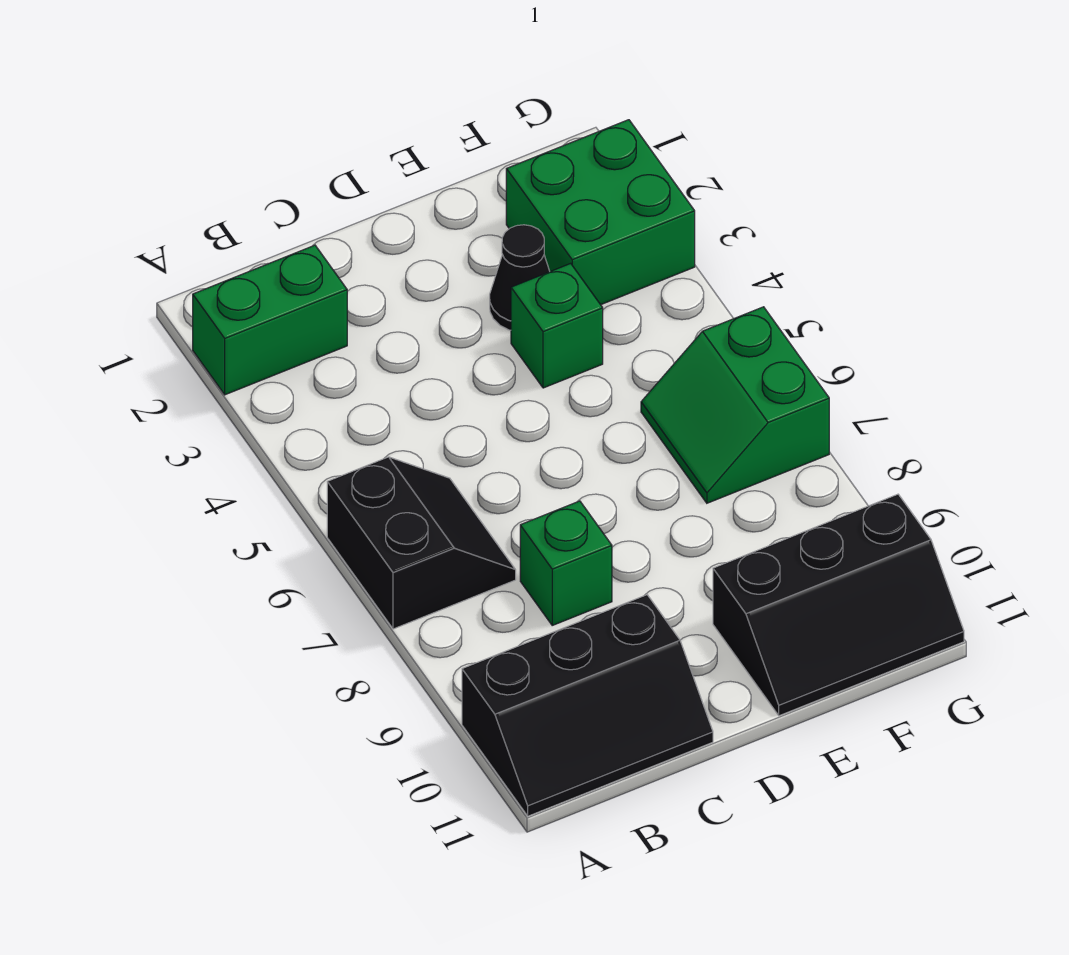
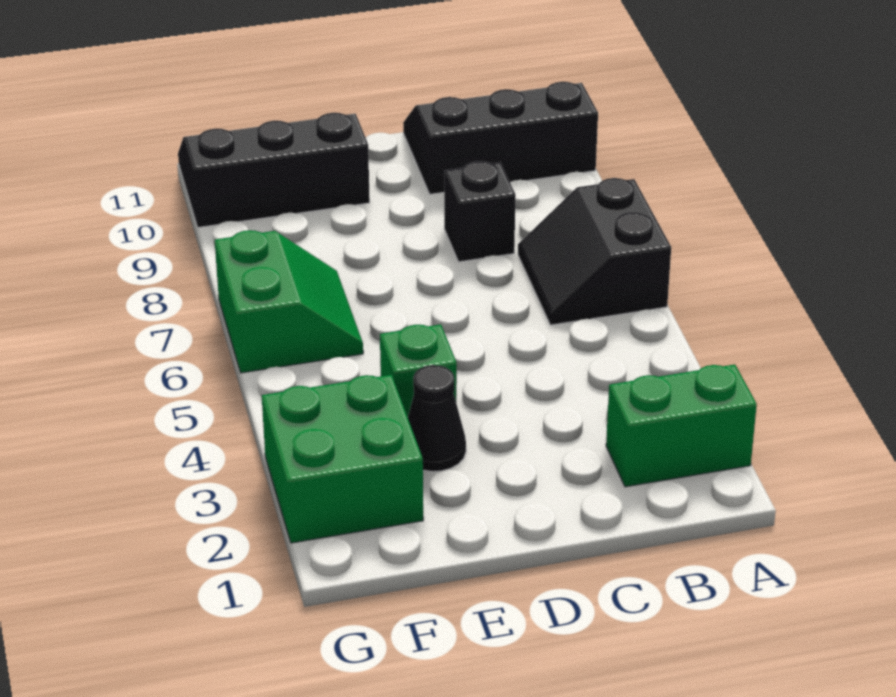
green brick C8 level 1 -> black brick C8 level 1

